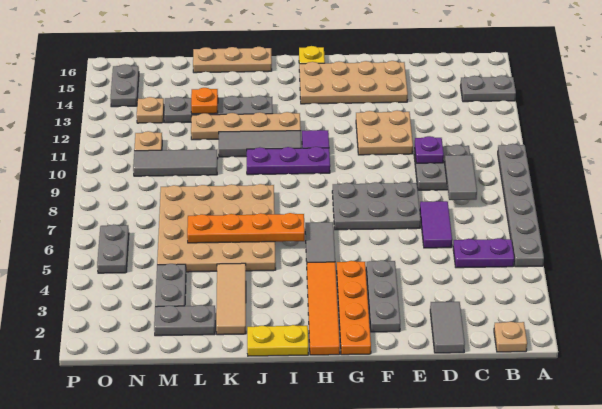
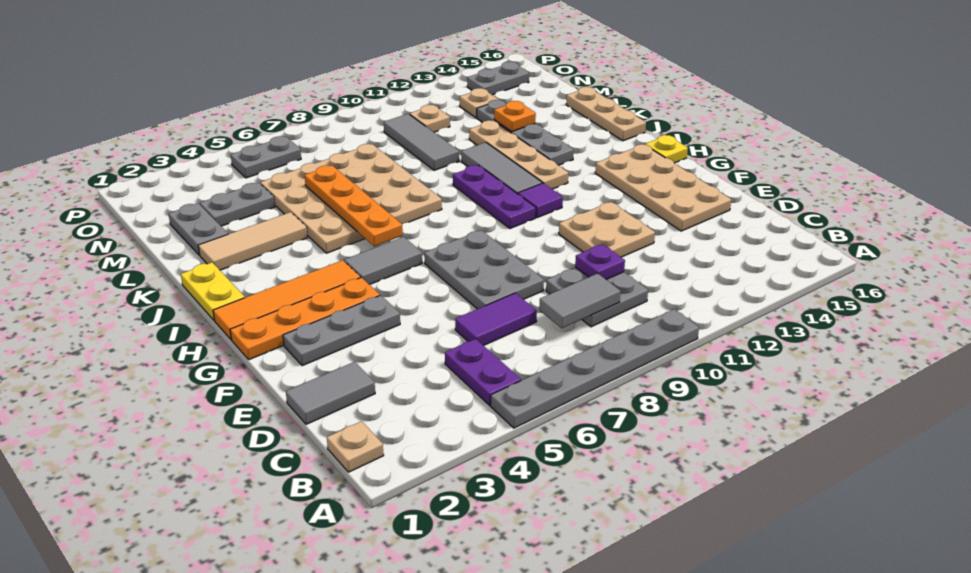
grey plate A14:B14 level 1 -> none

